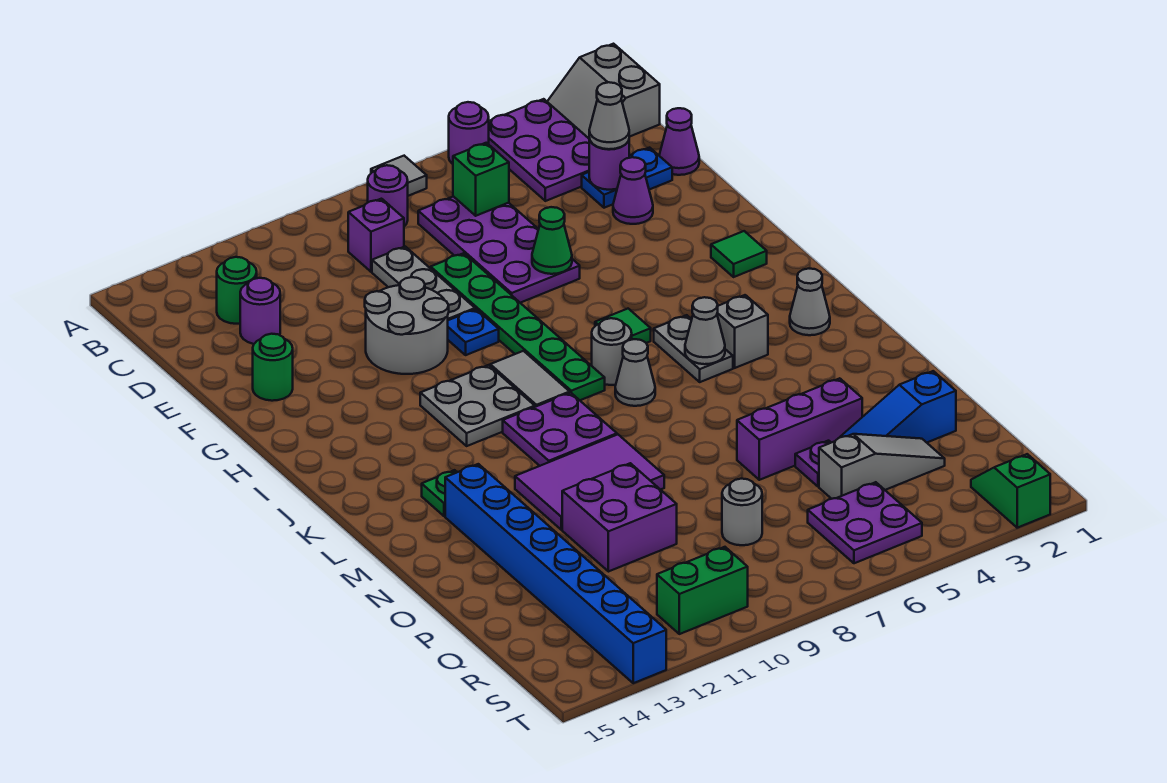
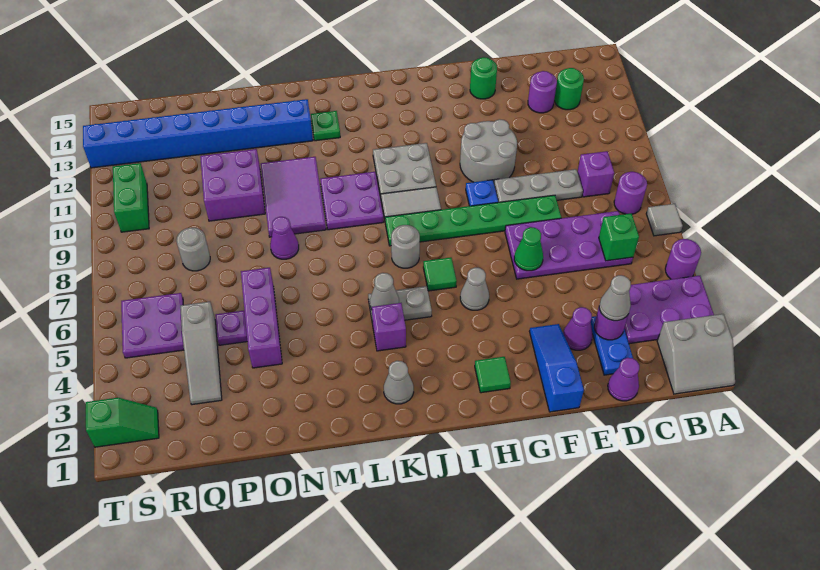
grey slope A1:B2 level 1 top 1 -> grey slope A1:B2 level 1 top 2
grey brick K4 level 1 -> purple brick K4 level 1
grey cone K7 level 1 -> grey cone H5 level 1
none -> purple cone N8 level 1
blue slope P2:P4 level 1 top 2 -> blue slope F1:F3 level 1 top 1

